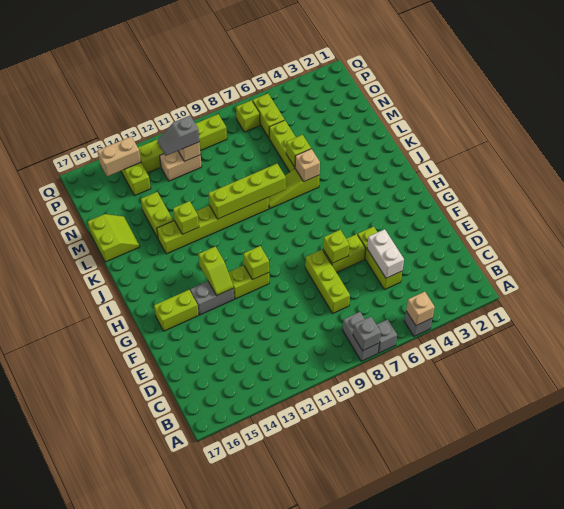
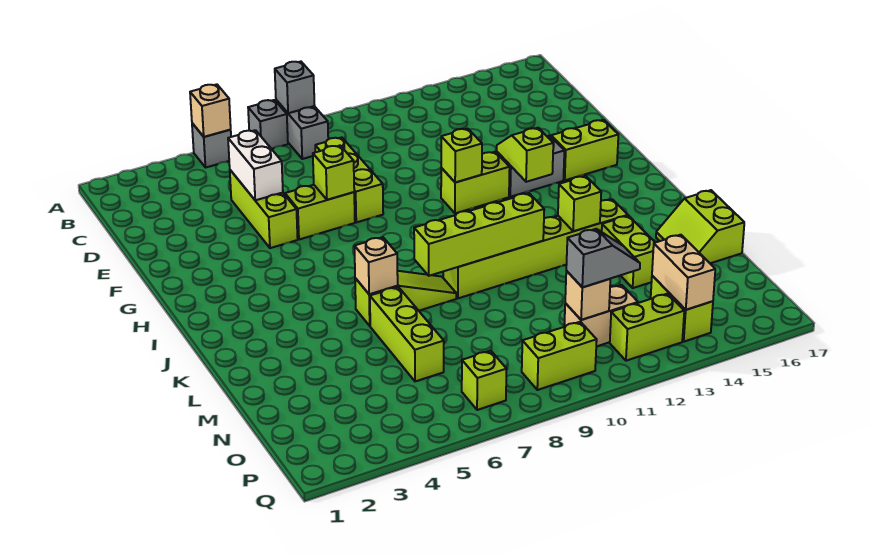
lime brick L6 level 2 -> none
lime brick O6:P6 level 1 -> none
tan brick P14:P15 level 2 -> tan brick O14:P14 level 2

